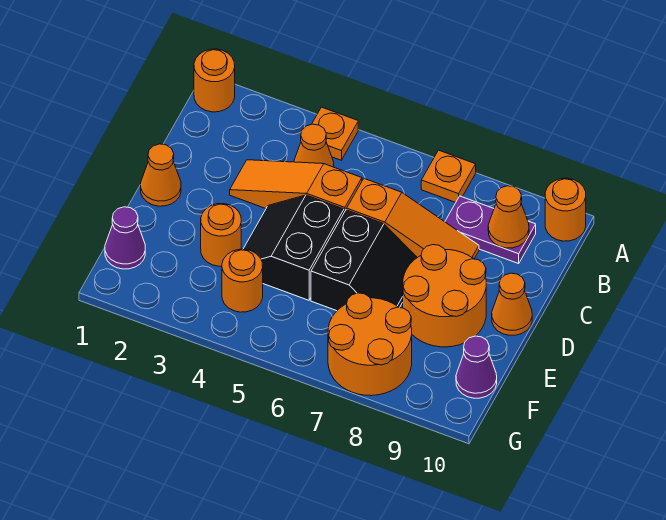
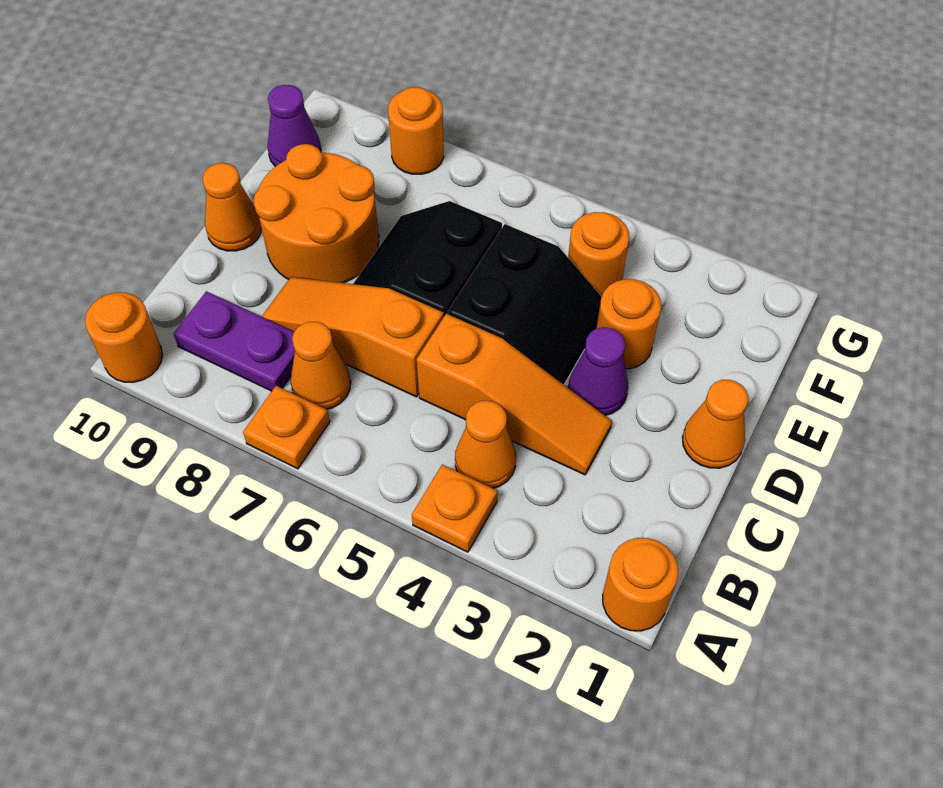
orange cone B9 level 2 -> orange cone B7 level 1
purple cone F1 level 1 -> purple cone D3 level 1
orange round brick F7:G8 level 1 -> orange round brick G8 level 1

